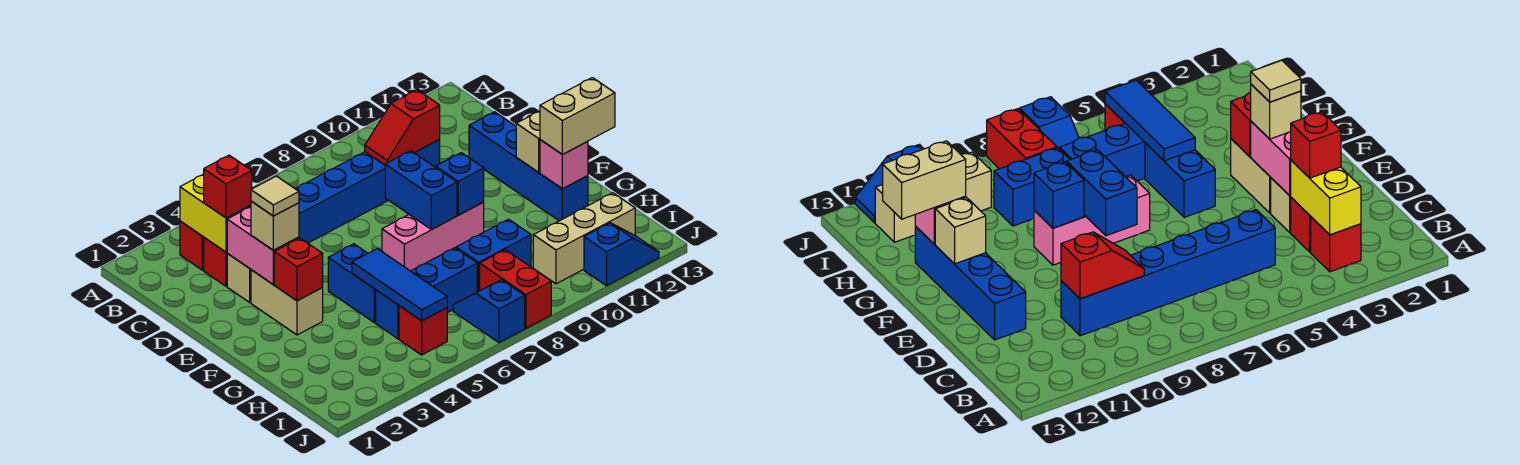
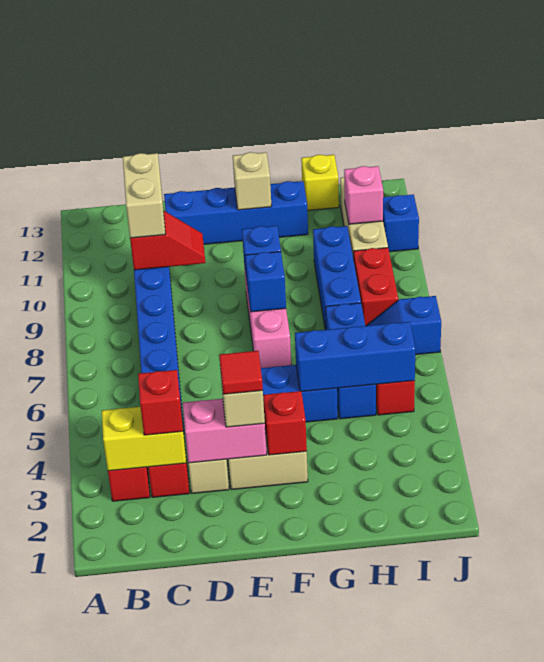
red slope C9:C10 level 2 top 10 -> red slope C10:D10 level 2 top C
tan tile E3 level 4 -> red tile E3 level 4
blue brick E8:F8 level 2 -> blue brick F8 level 2
blue tile G5:I5 level 2 -> blue brick G5:I5 level 2
pink brick G12 level 2 -> pink brick I11 level 2
tan brick G12:G13 level 3 -> tan brick C10:C11 level 3
blue brick H8:H9 level 1 -> blue brick H8:H10 level 1
none -> yellow brick H13 level 1
red brick I8:J8 level 1 -> red brick I8:I9 level 1

